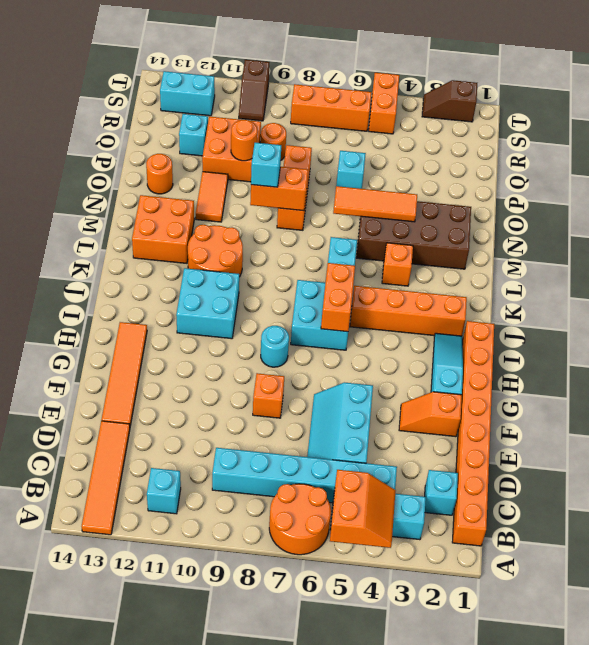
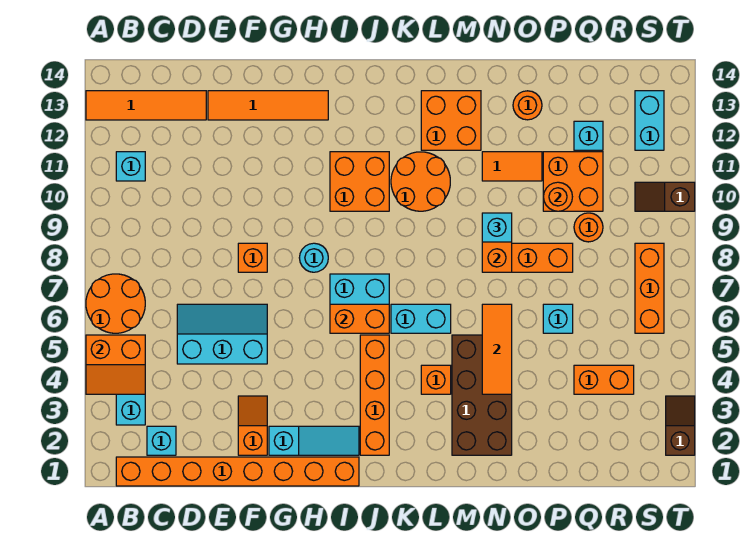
cyan brick C4:C9 level 1 -> none
cyan brick I10:J11 level 1 -> orange brick I10:J11 level 1
orange brick S5:T5 level 1 -> orange brick Q4:R4 level 1

